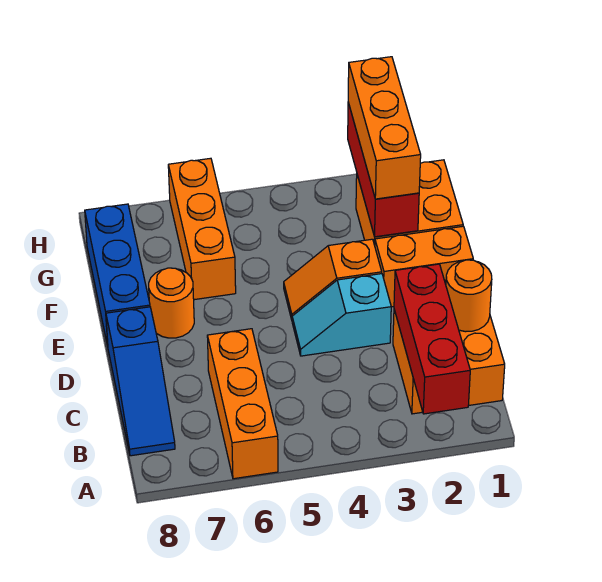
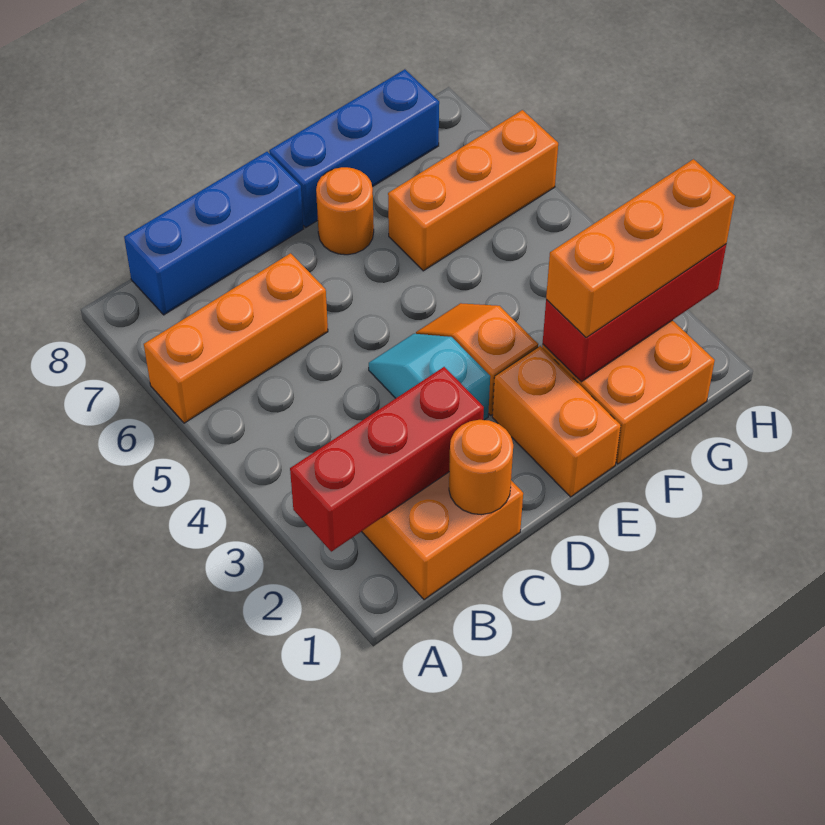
blue slope B8:D8 level 1 top D -> blue brick B8:D8 level 1

